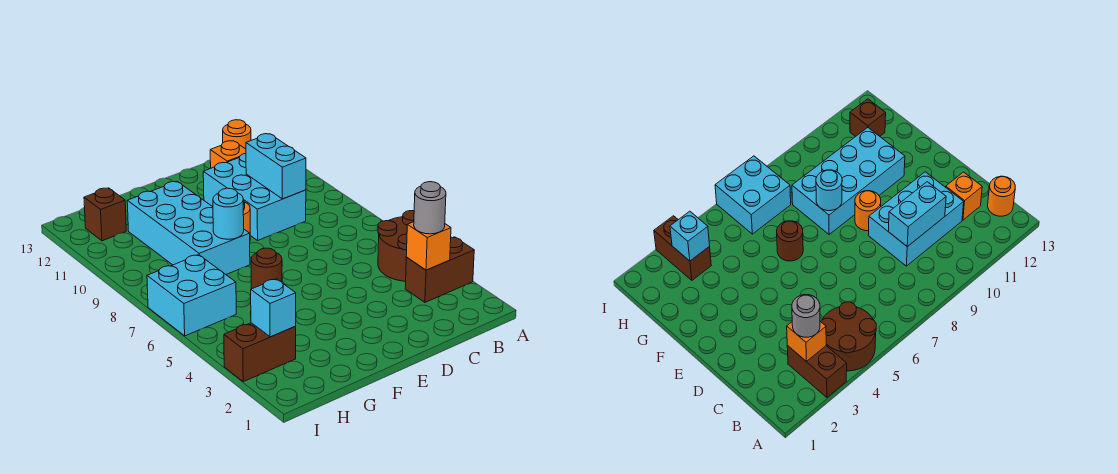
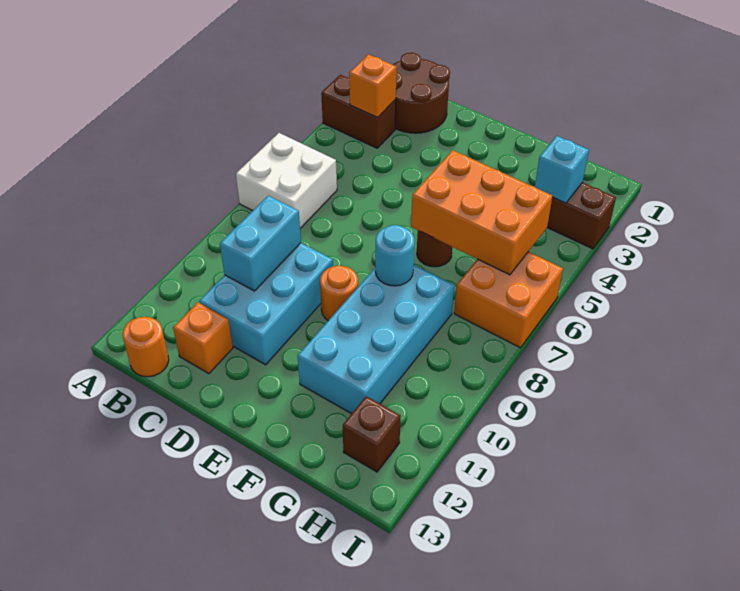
brown round brick A4:B5 level 1 -> brown round brick B1:C2 level 1
none -> white brick A6:B7 level 1
grey round brick B3 level 3 -> none
none -> orange brick F5:H6 level 2
cyan brick H6:I7 level 1 -> orange brick H6:I7 level 1

